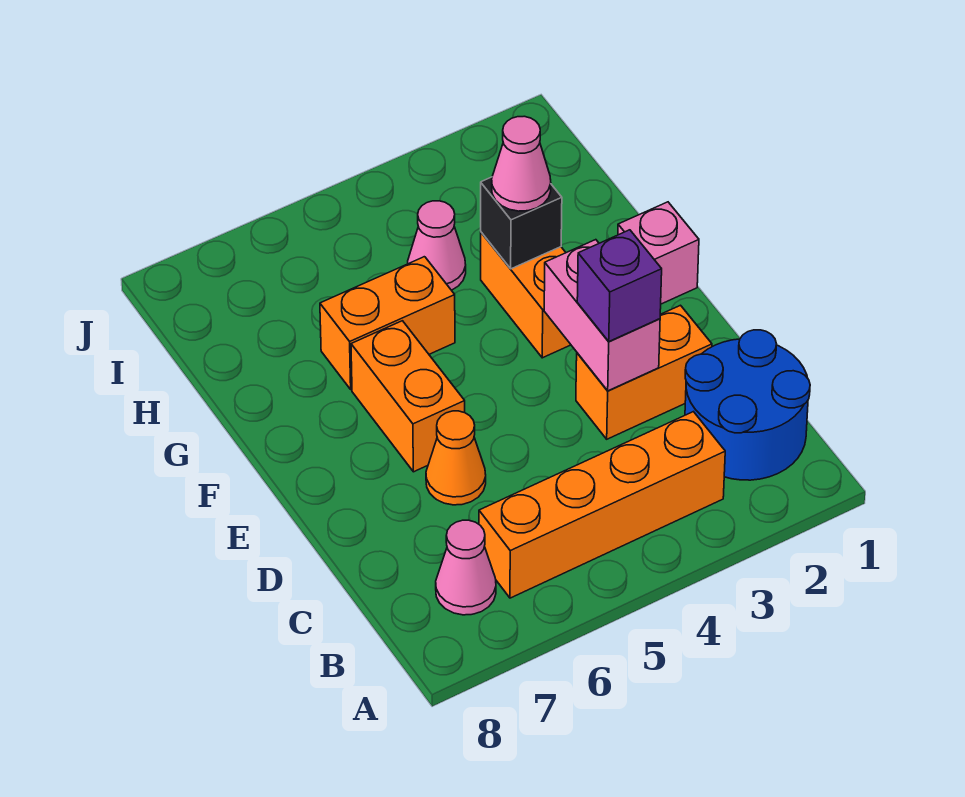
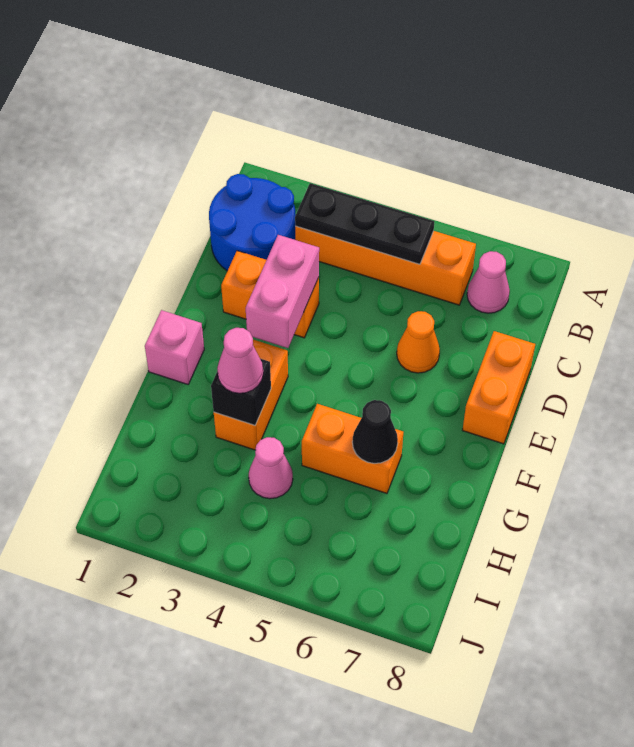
none -> black plate B3:B5 level 2
purple brick D3 level 3 -> none
orange brick E6:F6 level 1 -> orange brick D8:E8 level 1
none -> black cone G6 level 2

